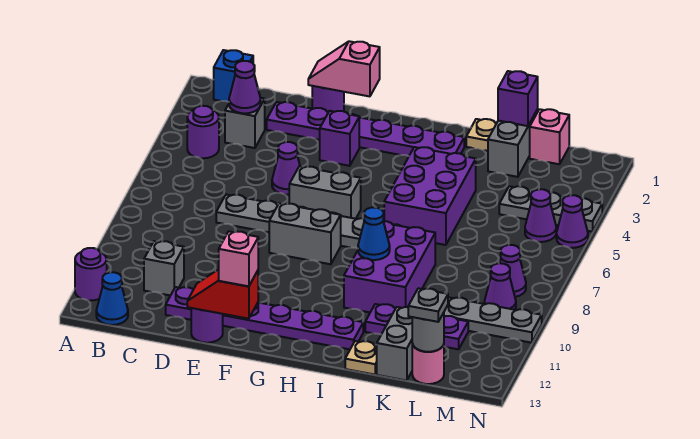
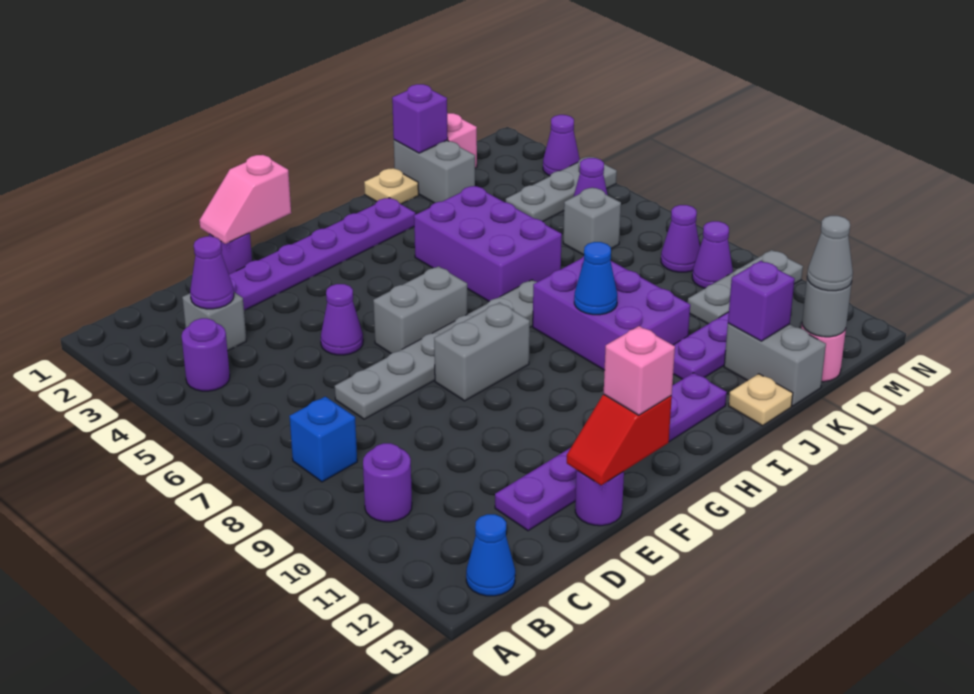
purple round brick A12 level 1 -> purple round brick B10 level 1
blue brick B1 level 1 -> blue brick B8 level 1
grey brick C11 level 1 -> grey brick L6 level 1
purple brick F3 level 1 -> purple brick K12 level 2
grey plate L13 level 3 -> grey cone L13 level 3
purple cone N5 level 1 -> purple cone N3 level 1

